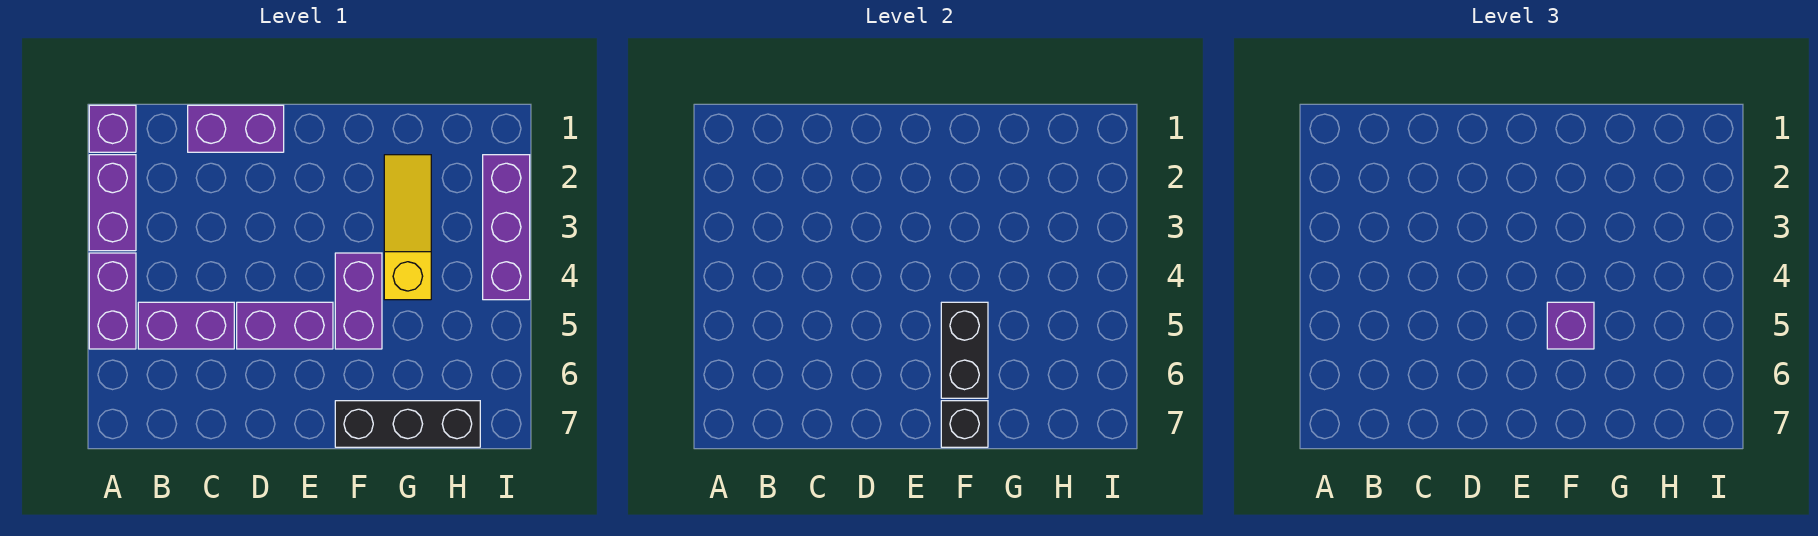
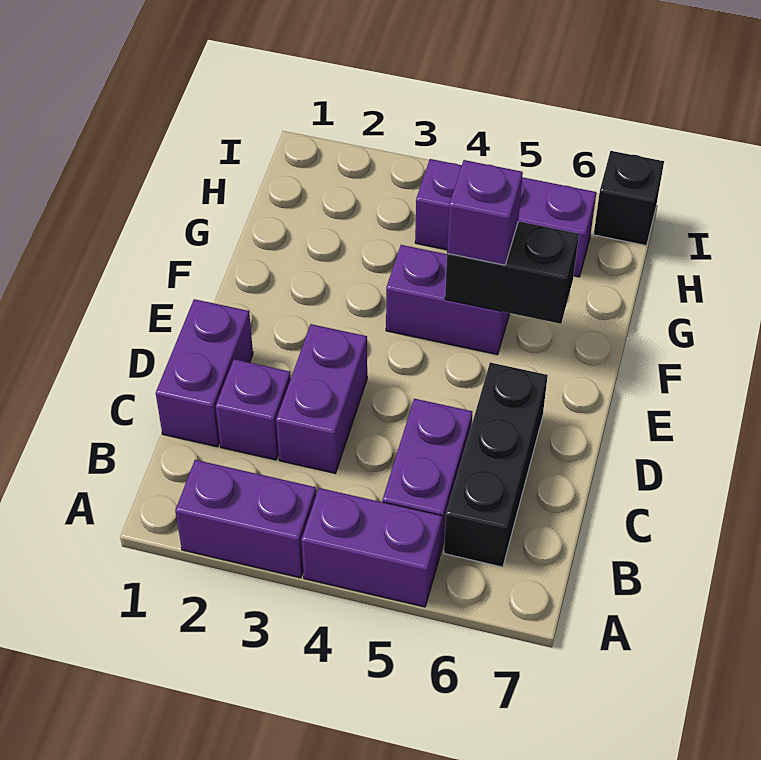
purple brick A1 level 1 -> purple brick C2 level 1
purple brick D5:E5 level 1 -> purple brick C3:D3 level 1
black brick F7:H7 level 1 -> black brick B6:D6 level 1
black brick F7 level 2 -> black brick I7 level 1
yellow slope G2:G4 level 1 top 4 -> none
purple brick I2:I4 level 1 -> purple brick H4:H6 level 1

